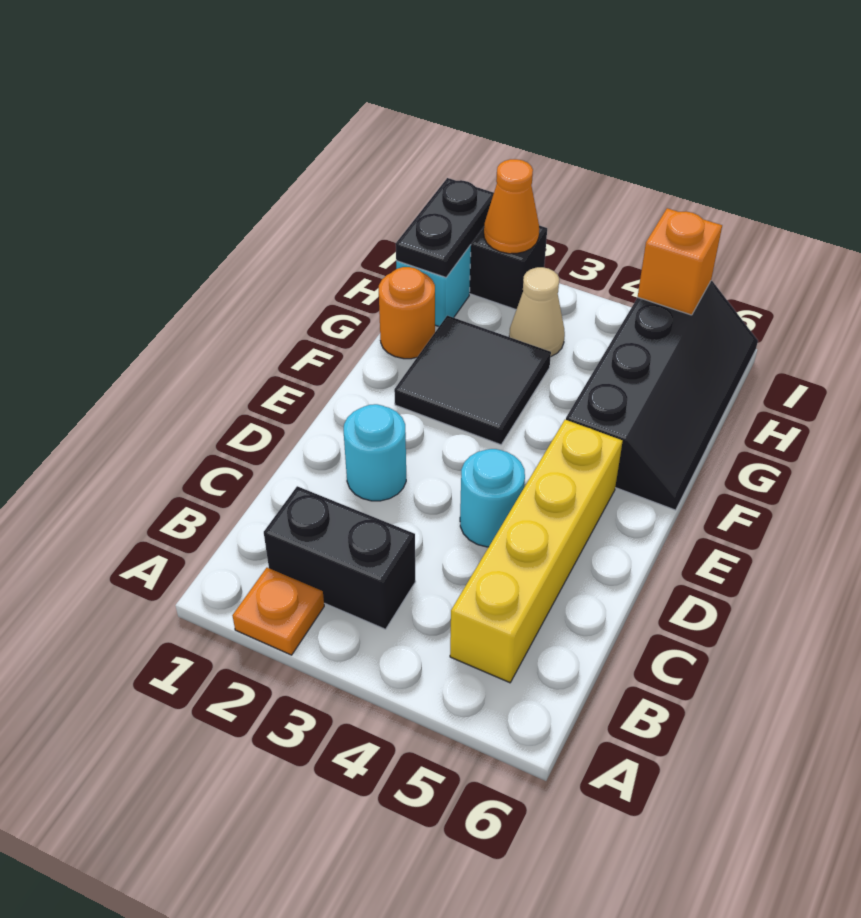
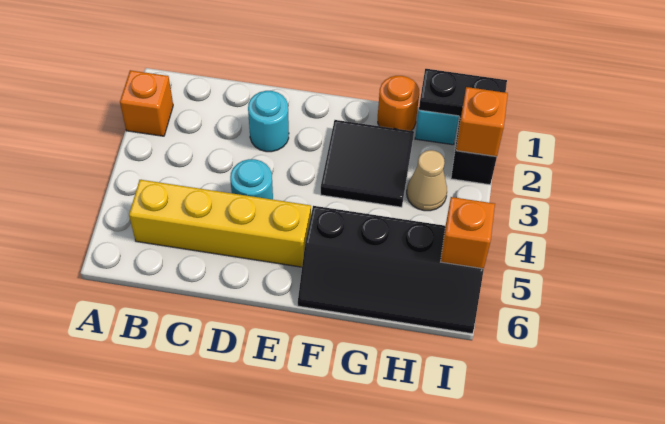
orange plate A2 level 1 -> orange brick A2 level 1
black brick B2:B3 level 1 -> none
orange cone I2 level 2 -> orange brick I2 level 2

